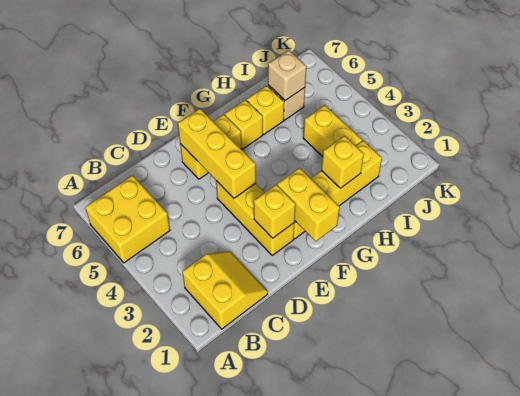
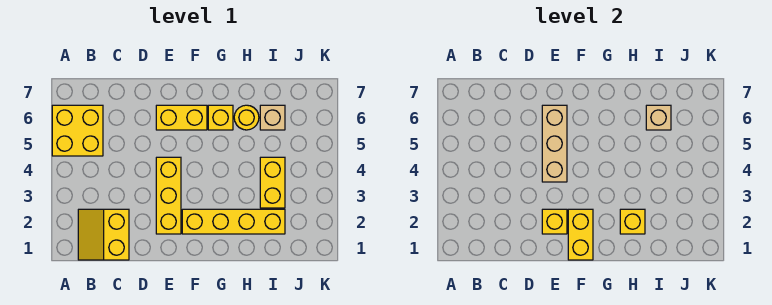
yellow slope B1:C2 level 1 top B -> yellow slope B1:C2 level 1 top C
yellow brick E4:E6 level 2 -> tan brick E4:E6 level 2
yellow brick H6 level 1 -> yellow round brick H6 level 1

